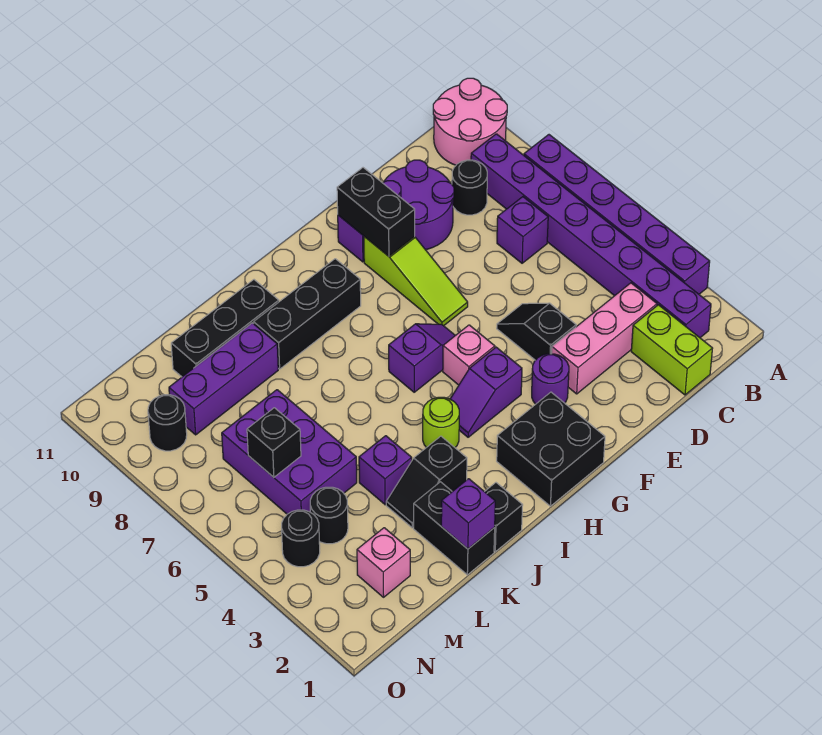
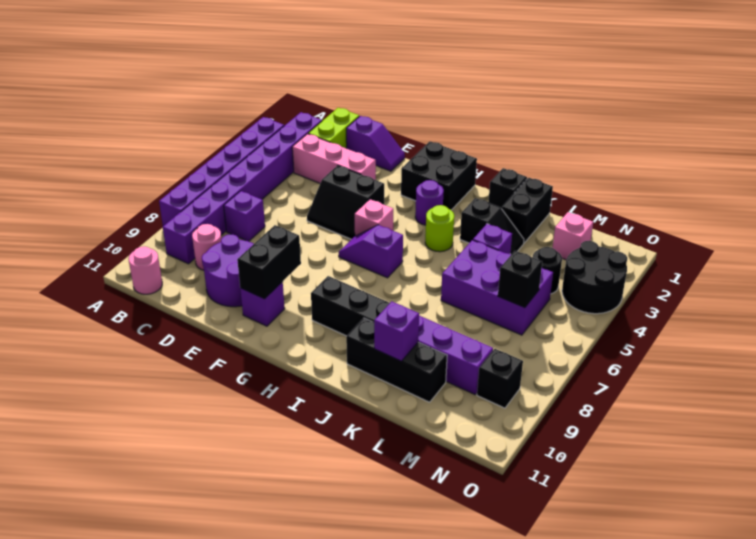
pink round brick A10:B11 level 1 -> pink round brick B11 level 1
black round brick C9 level 1 -> pink round brick C9 level 1
black slope E4:E5 level 1 top 4 -> black slope E4:F5 level 1 top 4
purple round brick F3 level 1 -> purple round brick H3 level 1
lime slope F7:F9 level 1 top 9 -> none
purple slope G4:H4 level 1 top G -> purple slope D1:E1 level 1 top D
purple brick K1 level 2 -> purple brick K10 level 2
purple brick L5:M7 level 1 -> purple brick K5:M6 level 1
black round brick N4 level 1 -> black round brick N3:O4 level 1
black round brick N9 level 1 -> black brick N9 level 1

